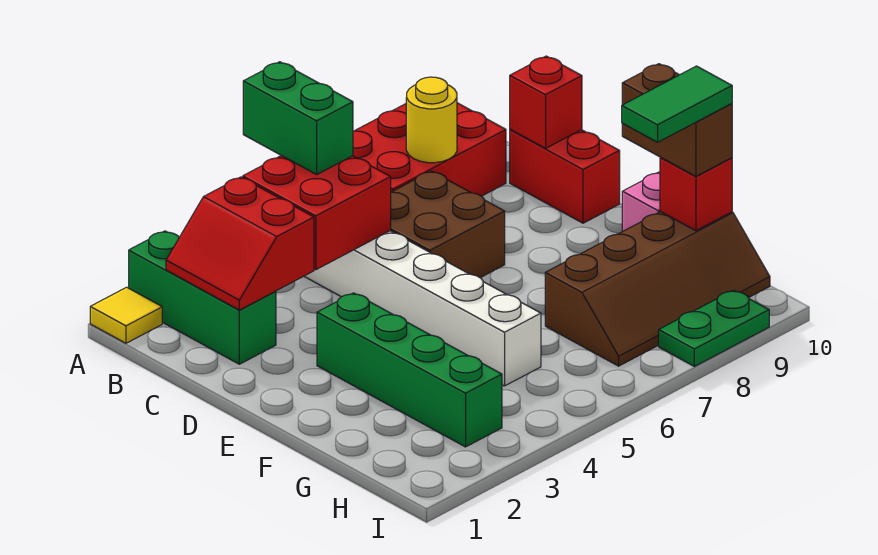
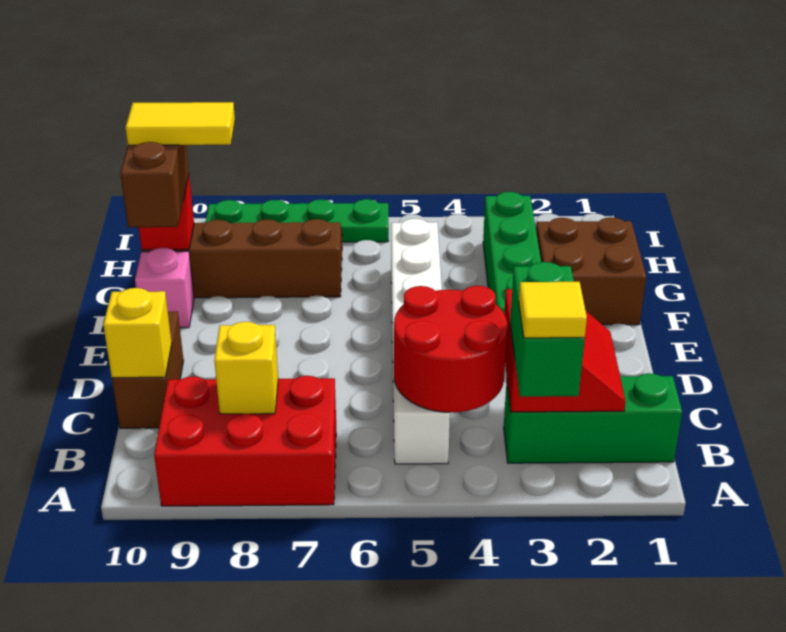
yellow tile A1 level 1 -> yellow tile A3 level 4
green brick A2:C2 level 1 -> green brick B1:B3 level 1
green brick A5:B5 level 3 -> green brick A3:B3 level 3
red brick B4:C5 level 2 -> red round brick B4:C5 level 2
yellow round brick B8 level 2 -> yellow brick B8 level 2
brown brick C6:D7 level 1 -> brown brick F1:G2 level 1
red brick C10:D10 level 1 -> brown brick C10:D10 level 1
red brick C10 level 2 -> yellow brick C10 level 2
green tile G9:G10 level 4 -> yellow tile G9:G10 level 4
green plate I8:I9 level 1 -> green plate I6:I9 level 1

